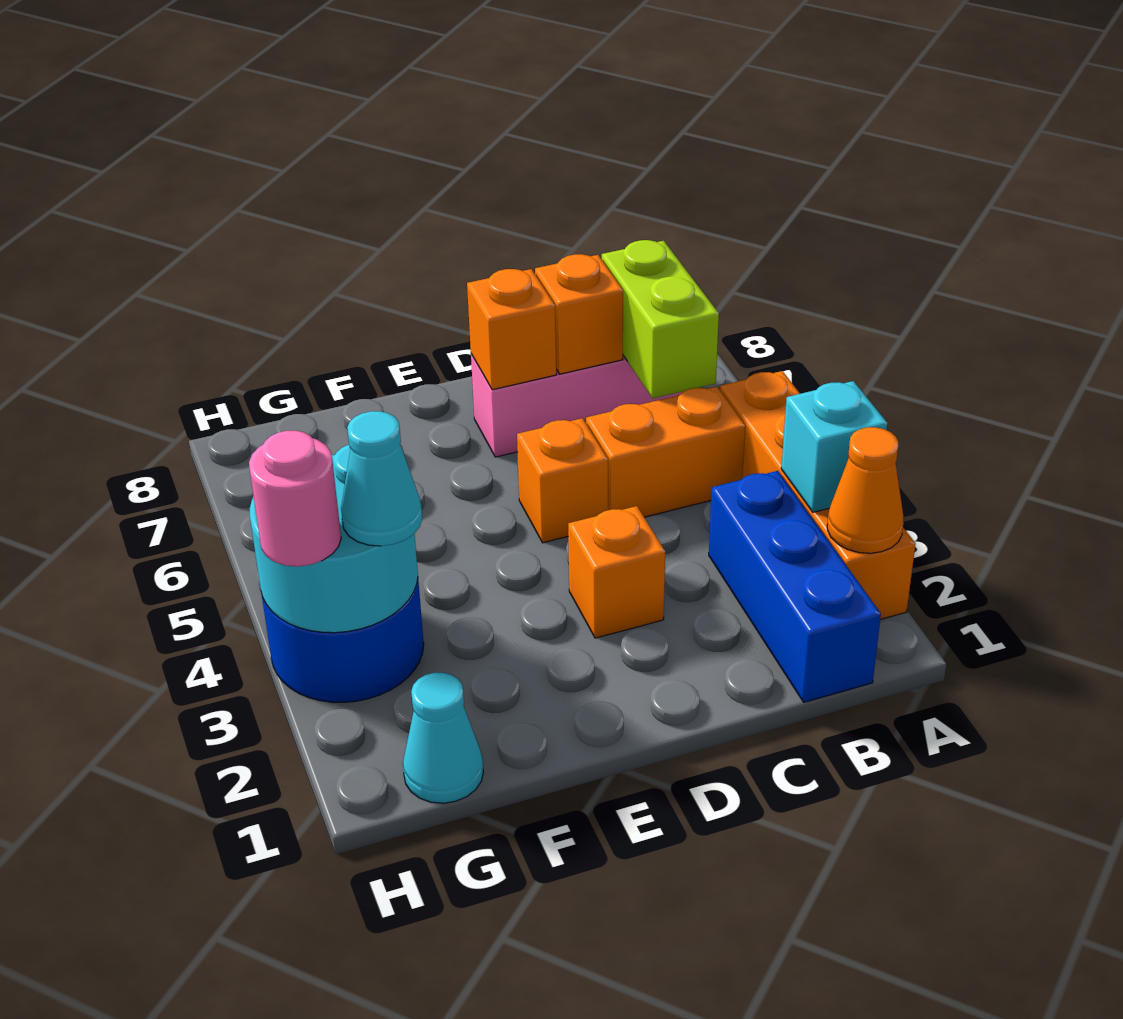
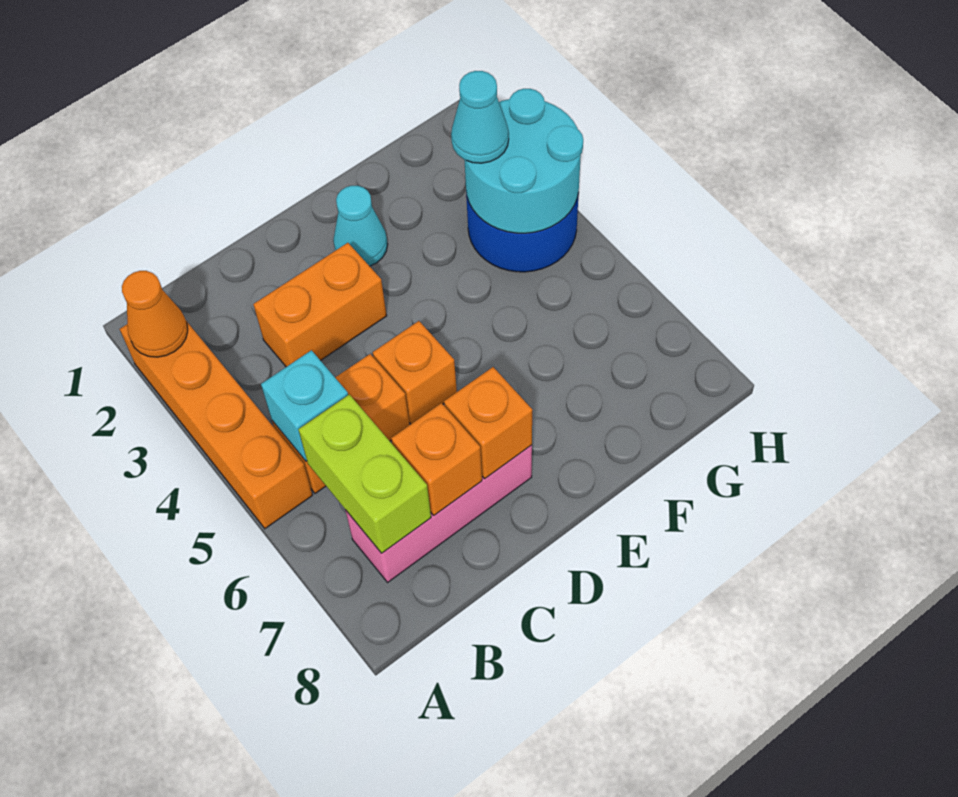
cyan brick A3 level 2 -> cyan brick B5 level 2
blue brick B1:B3 level 1 -> none
orange brick D3 level 1 -> orange brick C3:D3 level 1
cyan cone G1 level 1 -> cyan cone E2 level 1
pink round brick H3 level 3 -> none

